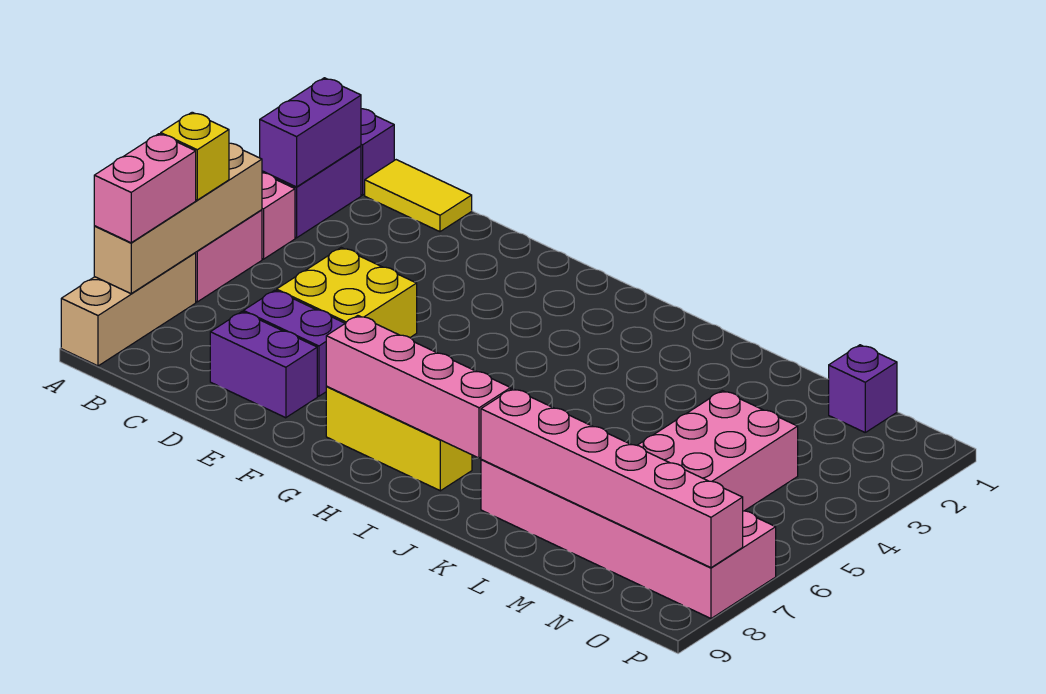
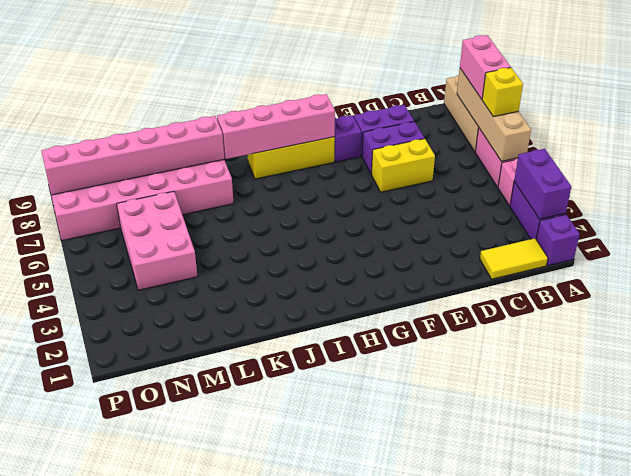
yellow brick D5:E6 level 1 -> yellow brick D6:E6 level 1
purple brick N1 level 1 -> purple brick F8 level 1

